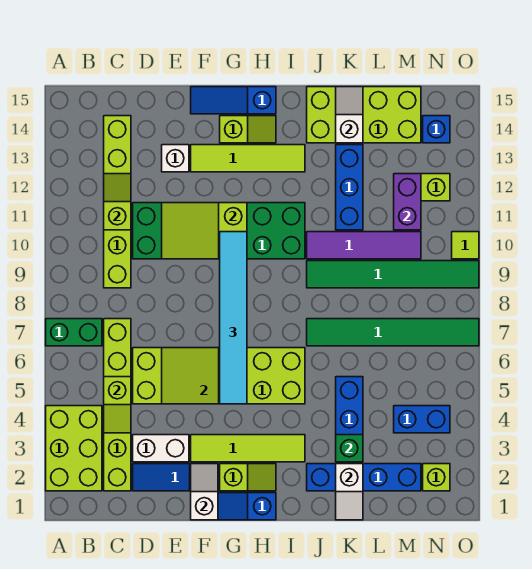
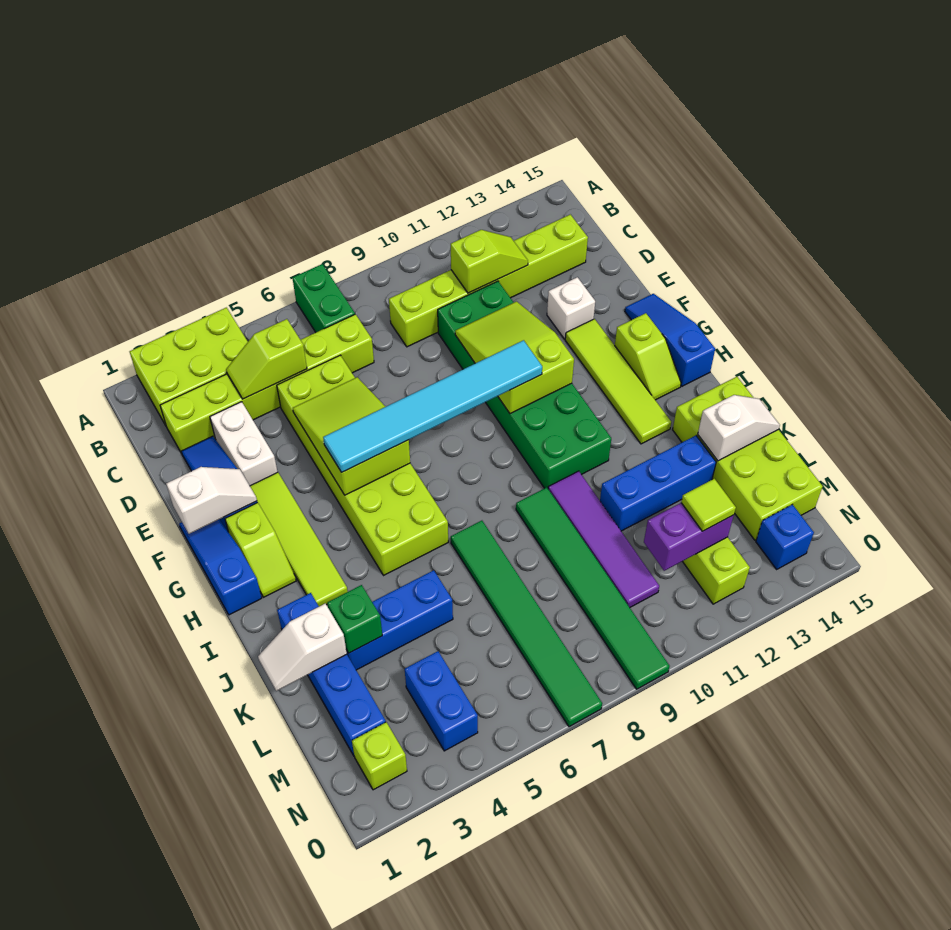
lime tile O10 level 1 -> lime tile M12 level 3

